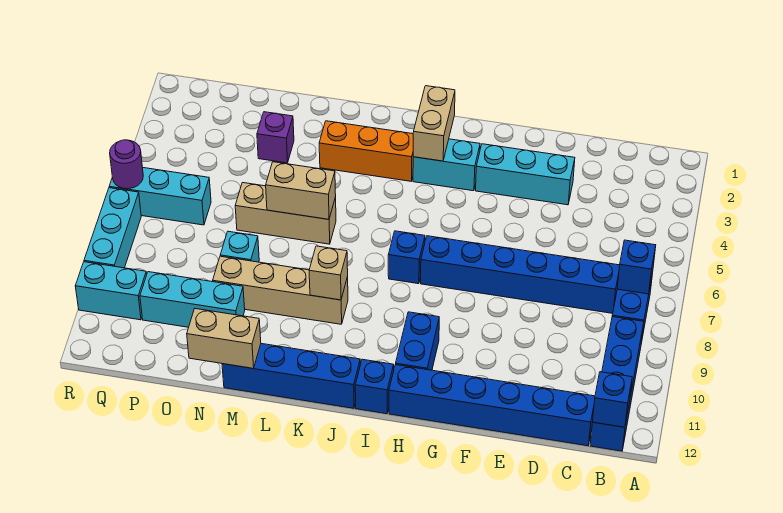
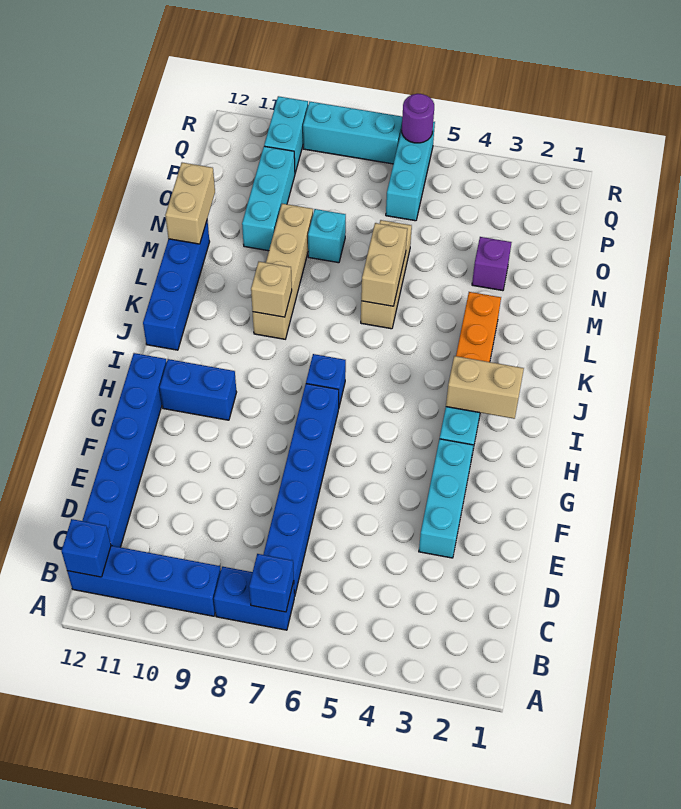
blue brick I12 level 1 -> none

